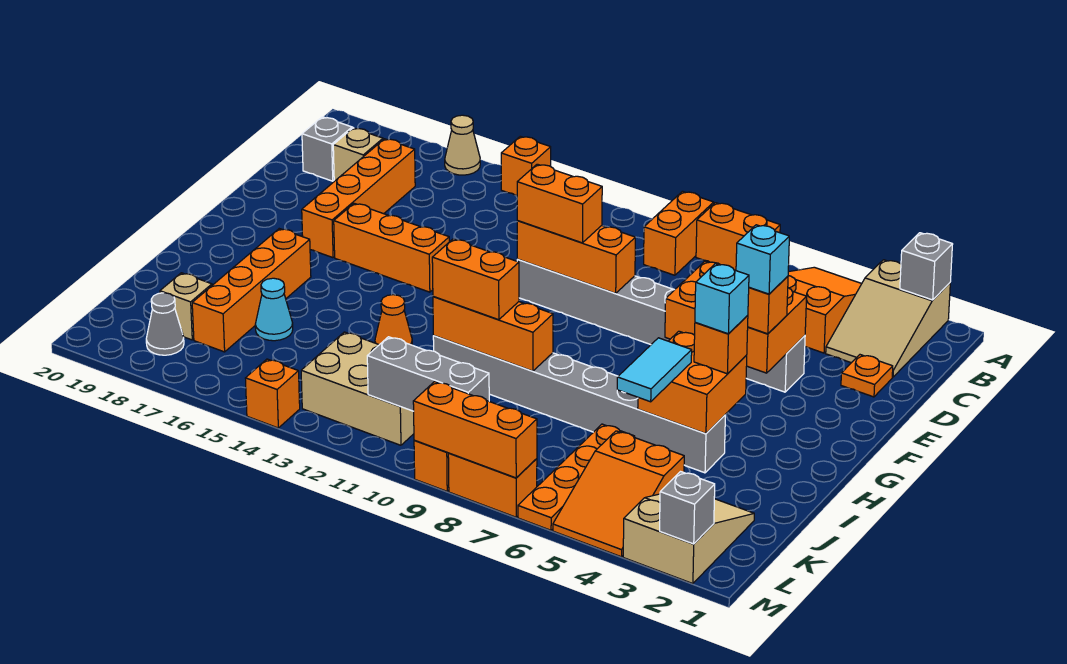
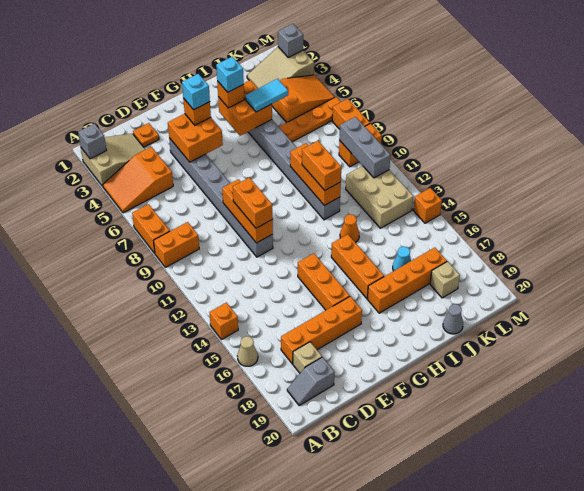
orange brick E4:F6 level 2 -> orange brick E4:F5 level 2
grey cone L18 level 1 -> grey cone J20 level 1
orange brick M7:M9 level 2 -> orange brick H14:H16 level 1

